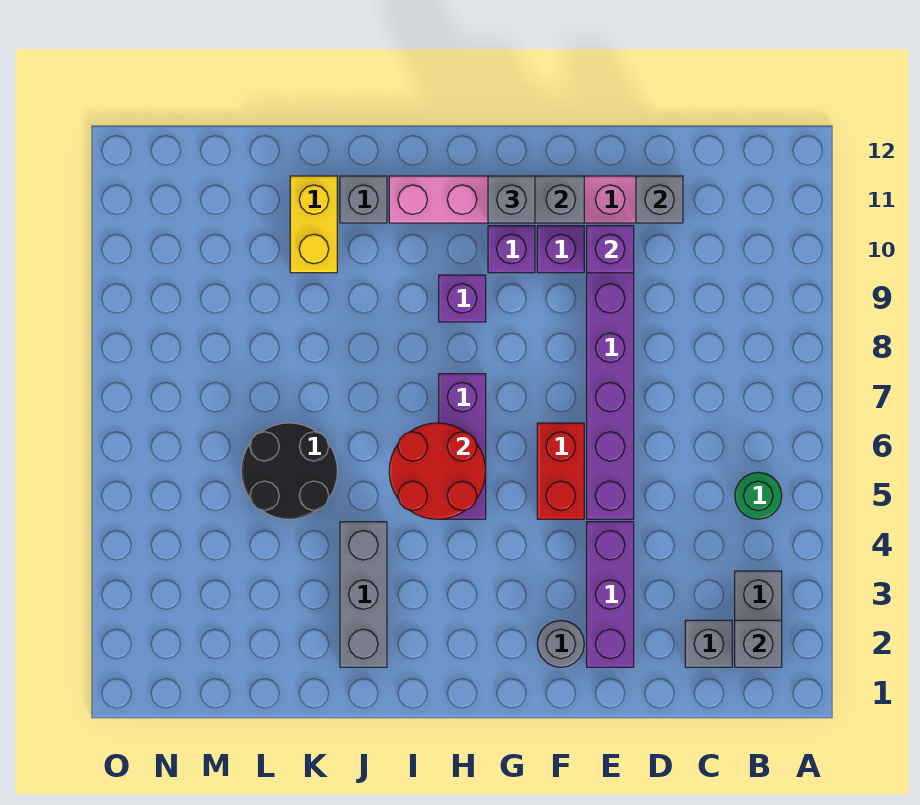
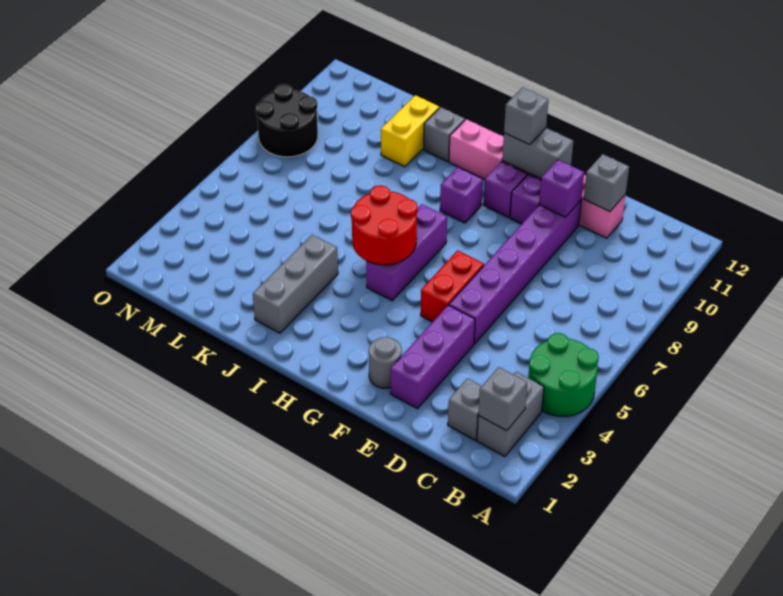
green round brick B5 level 1 -> green round brick A4:B5 level 1
black round brick K5:L6 level 1 -> black round brick N8:O9 level 1

